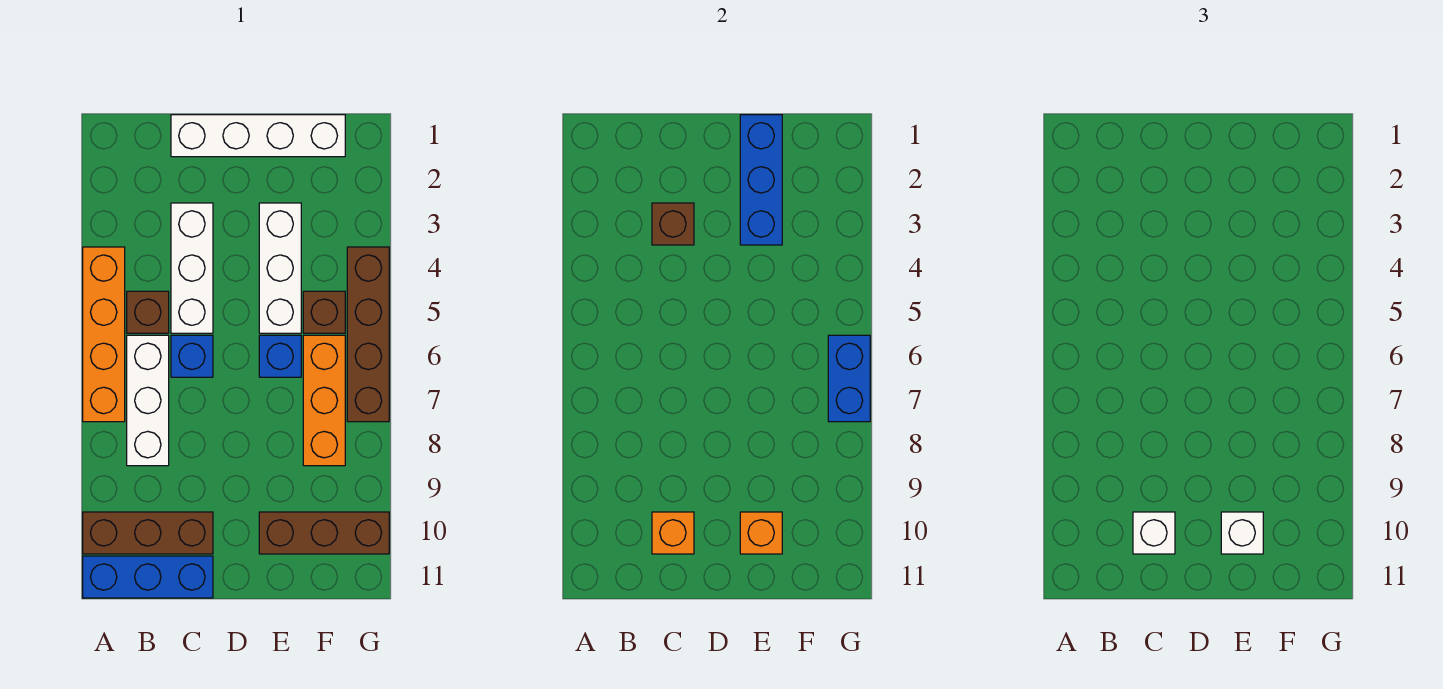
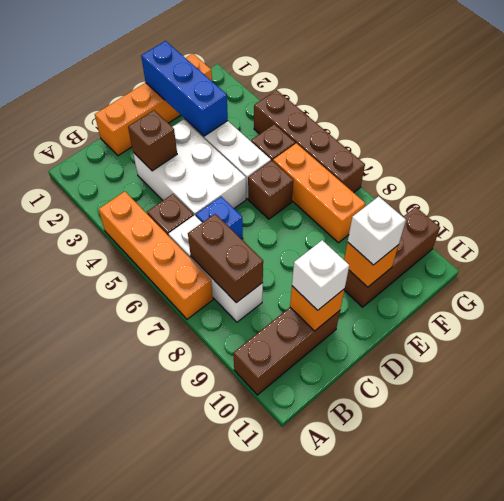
blue brick A11:C11 level 1 -> none
none -> brown brick B7:B8 level 2
white brick C1:F1 level 1 -> orange brick C1:F1 level 1
white brick C3:C5 level 1 -> white brick C3:D5 level 1
blue brick E6 level 1 -> brown brick E6 level 1
blue brick G6:G7 level 2 -> none

